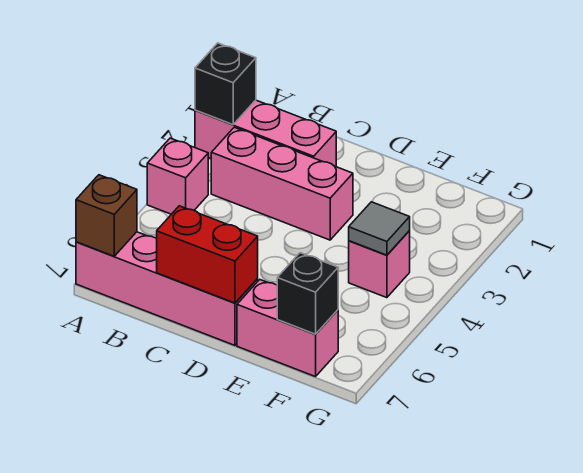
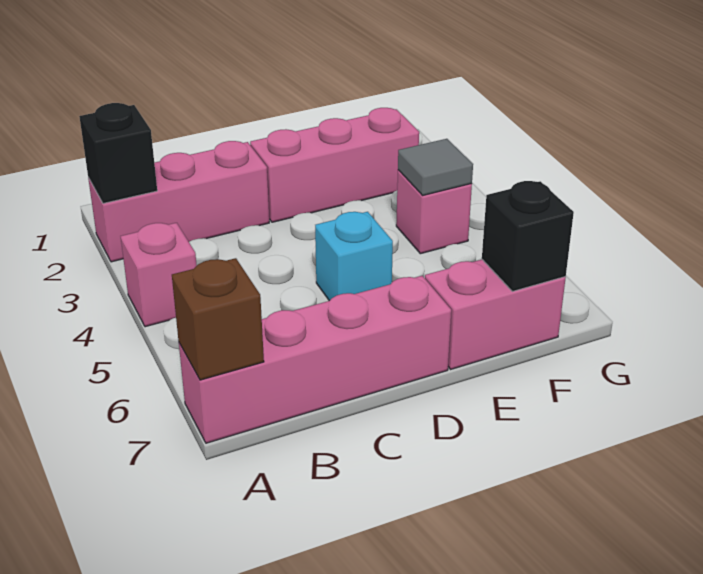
pink brick B3:D3 level 1 -> pink brick D2:F2 level 1
red brick C7:D7 level 2 -> none
none -> cyan brick D5 level 1

